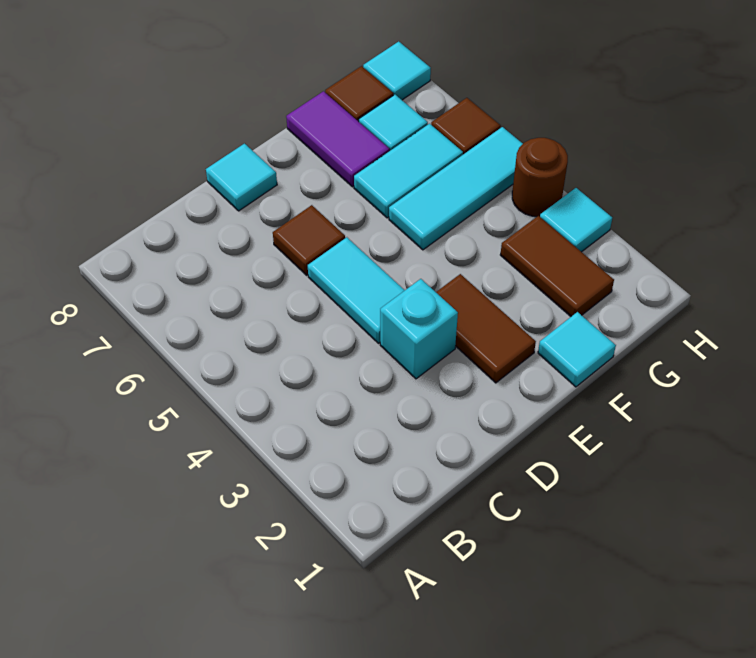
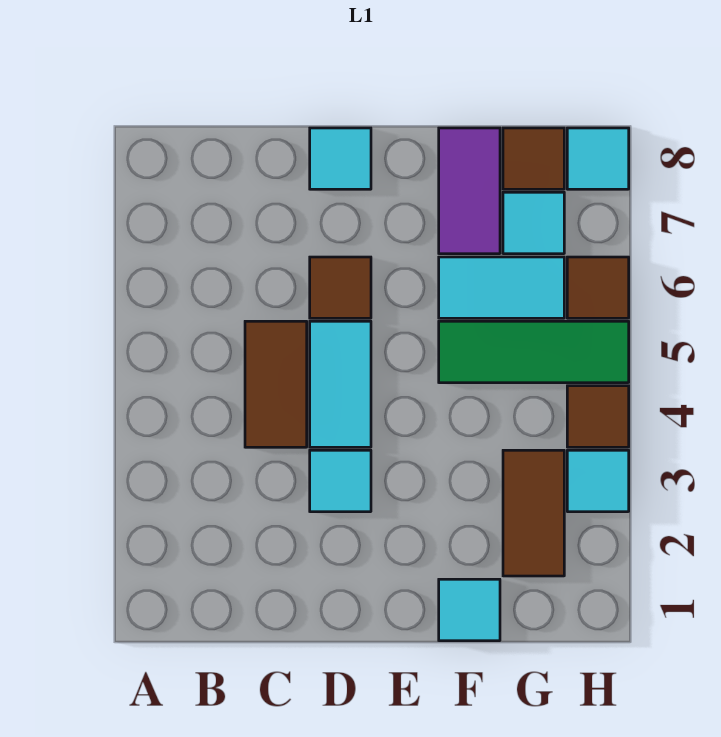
cyan brick D3 level 1 -> cyan tile D3 level 1
brown tile E2:E3 level 1 -> brown tile C4:C5 level 1
cyan tile F5:H5 level 1 -> green tile F5:H5 level 1
brown round brick H4 level 1 -> brown tile H4 level 1

